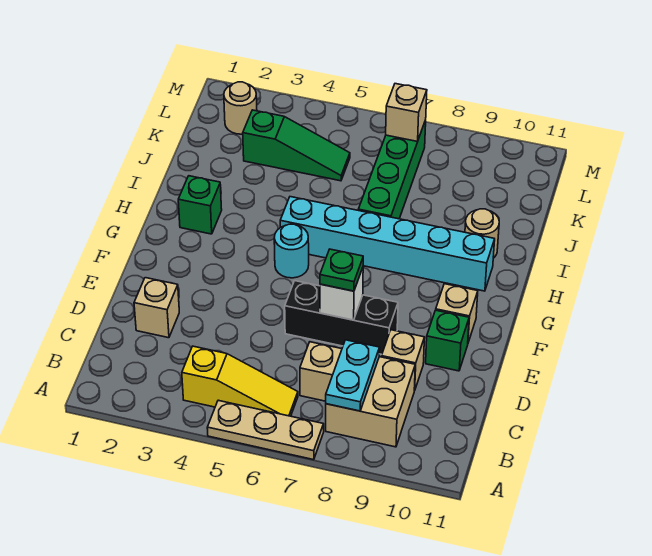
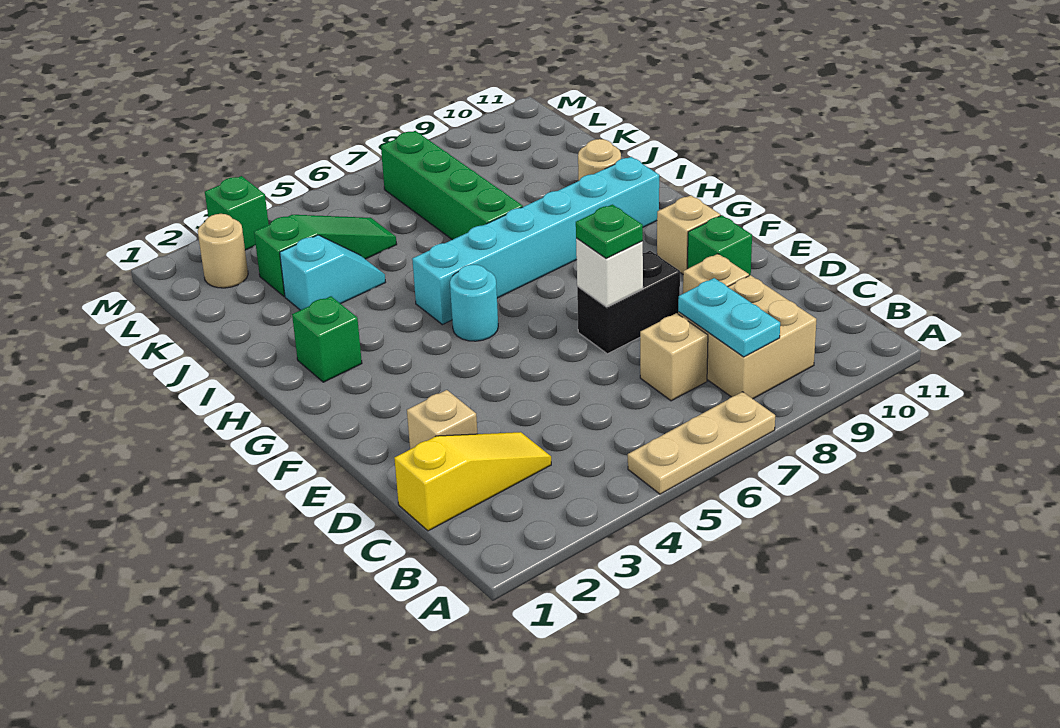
yellow slope B4:B6 level 1 top 4 -> yellow slope C1:C3 level 1 top 1
black brick E6:E8 level 1 -> black brick E7:E8 level 1
none -> cyan slope J3:J4 level 1 top 3
tan brick L7 level 2 -> none
none -> green brick M3 level 1

